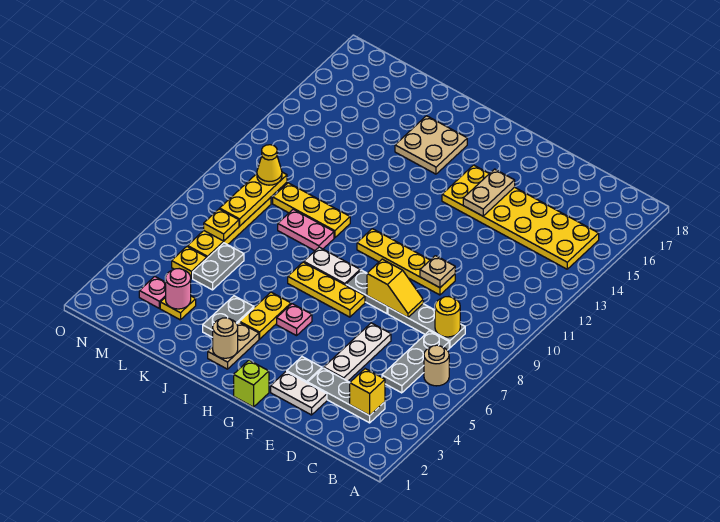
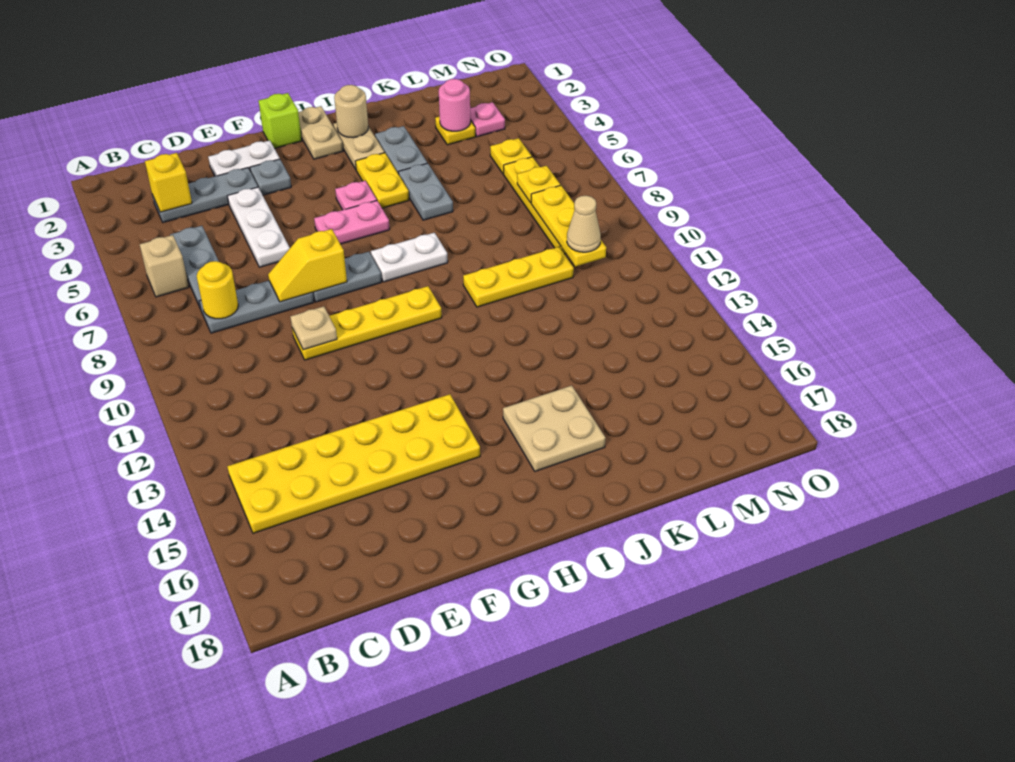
tan round brick B6 level 1 -> tan brick B6 level 1
tan plate F14:F15 level 2 -> tan plate H1:H2 level 1
yellow plate G7:I7 level 1 -> none
pink plate J9:K9 level 1 -> pink plate G6:H6 level 1
grey plate L5:L6 level 1 -> grey plate J5:J6 level 1
yellow cone M10 level 3 -> tan cone M10 level 3

